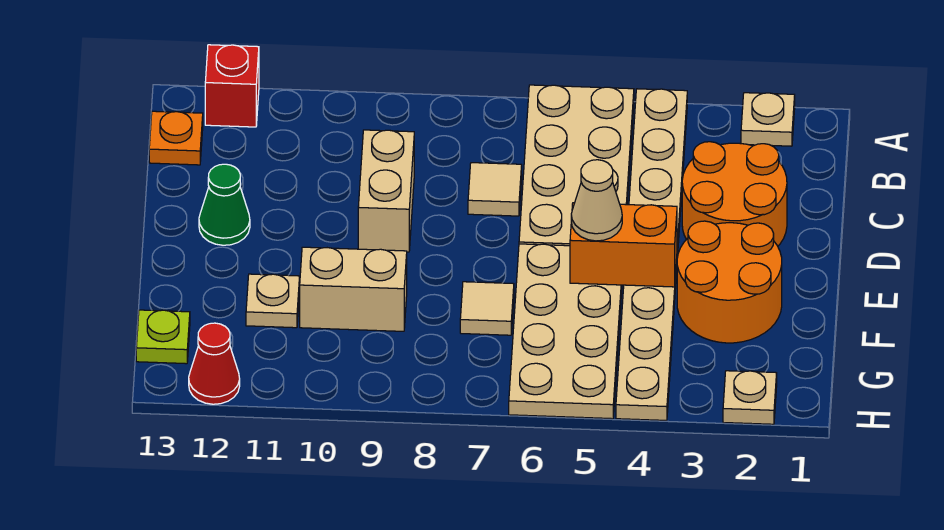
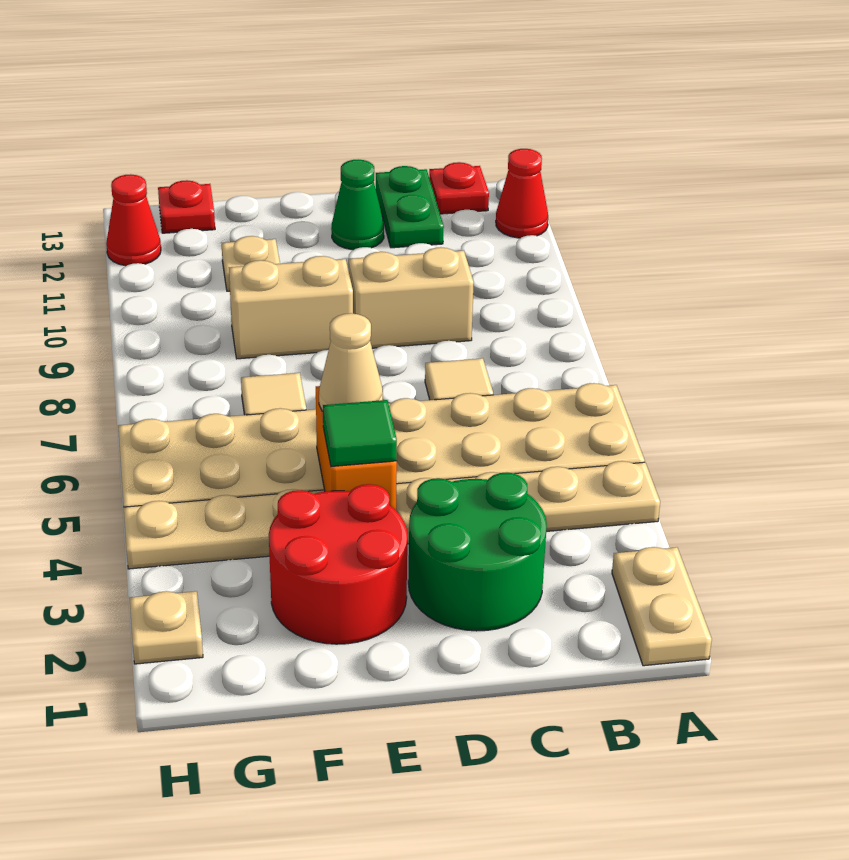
tan plate A2 level 1 -> tan plate A1:A2 level 1
red brick A12 level 1 -> red cone A12 level 1
orange plate B13 level 1 -> red plate B13 level 1
orange round brick C2:D3 level 1 -> green round brick C2:D3 level 1
none -> green plate C12:C13 level 1
orange round brick E2:F3 level 1 -> red round brick E2:F3 level 1
none -> green tile E4 level 3
tan brick F9:F10 level 1 -> tan brick E9:F9 level 1
lime plate G13 level 1 -> red plate G13 level 1

